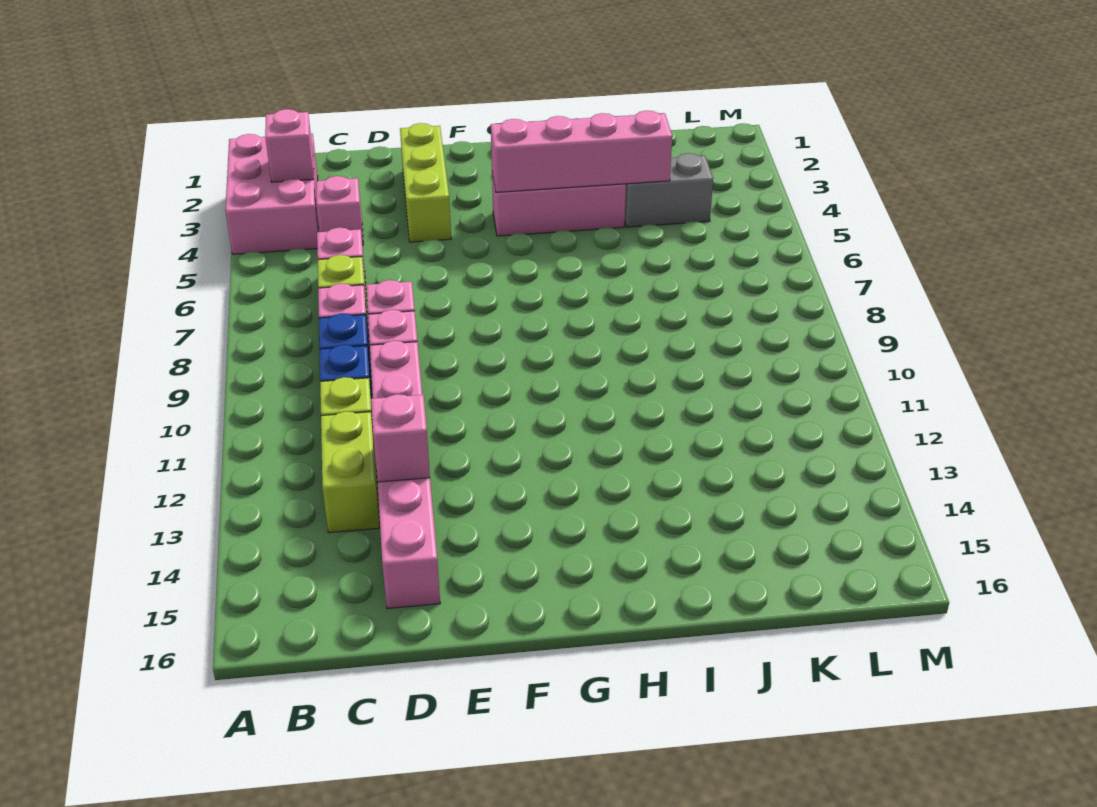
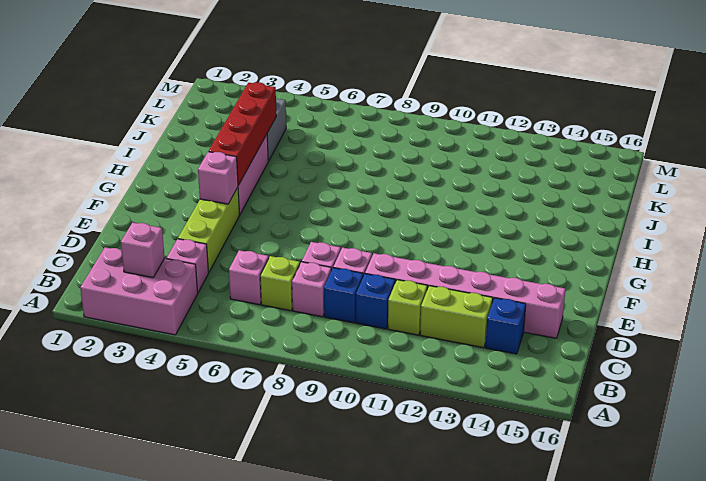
none -> blue brick C14 level 1
pink brick D13 level 2 -> pink brick F4 level 2
lime brick E2:E4 level 1 -> lime brick D4:F4 level 1
pink brick G4:J4 level 2 -> red brick G4:J4 level 2

